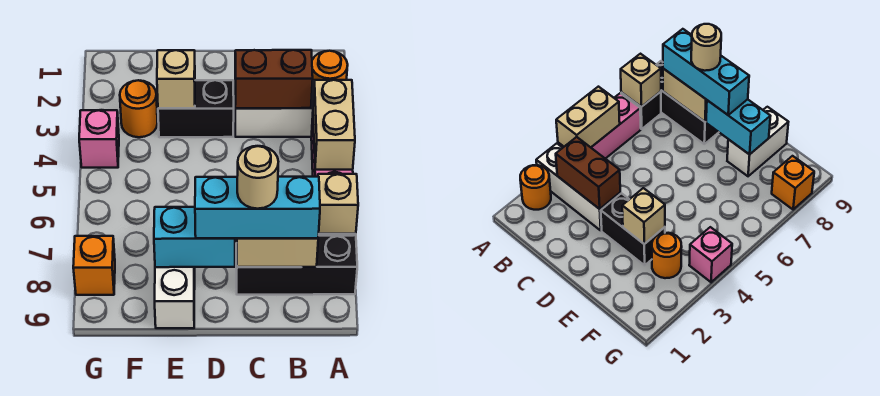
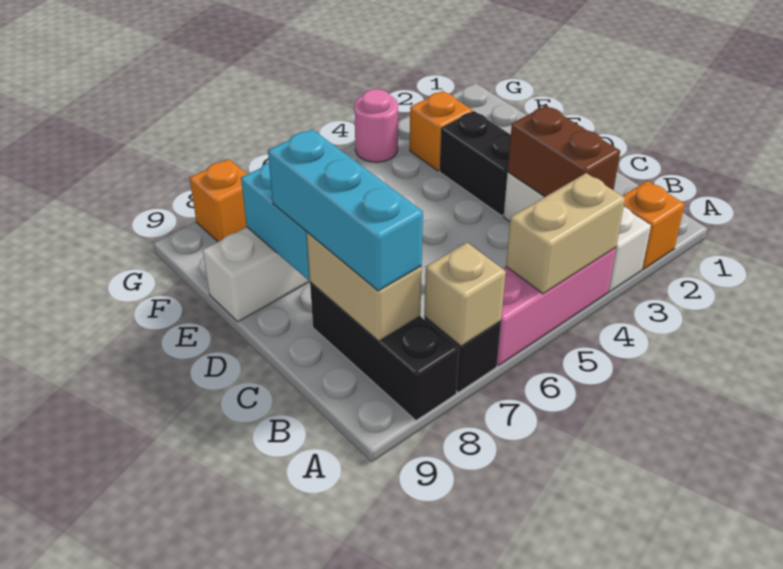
orange round brick A2 level 1 -> orange brick A2 level 1
tan round brick C8 level 4 -> none
tan brick E3 level 2 -> none
orange round brick F3 level 1 -> orange brick F3 level 1
pink brick G4 level 1 -> pink round brick G4 level 1

